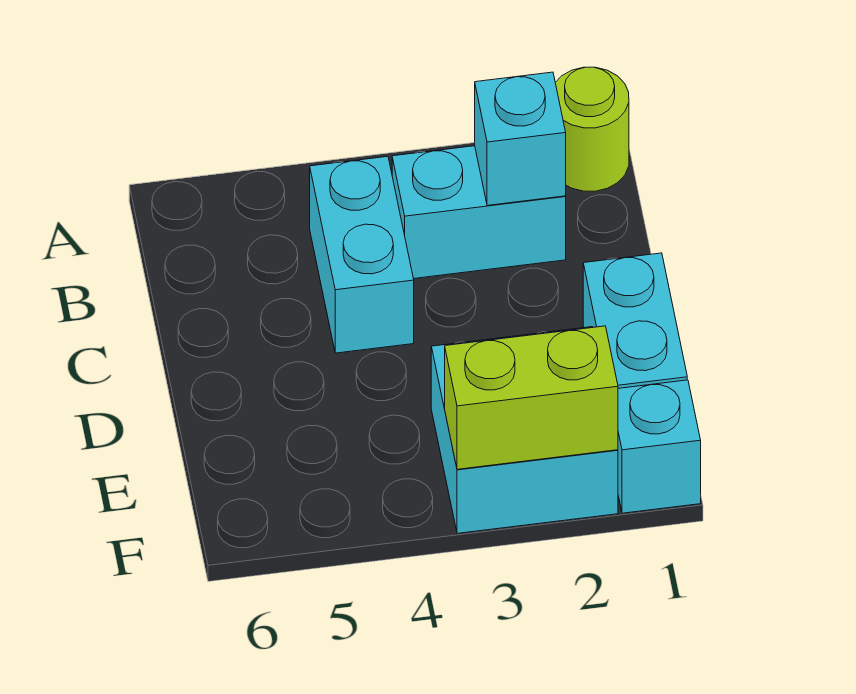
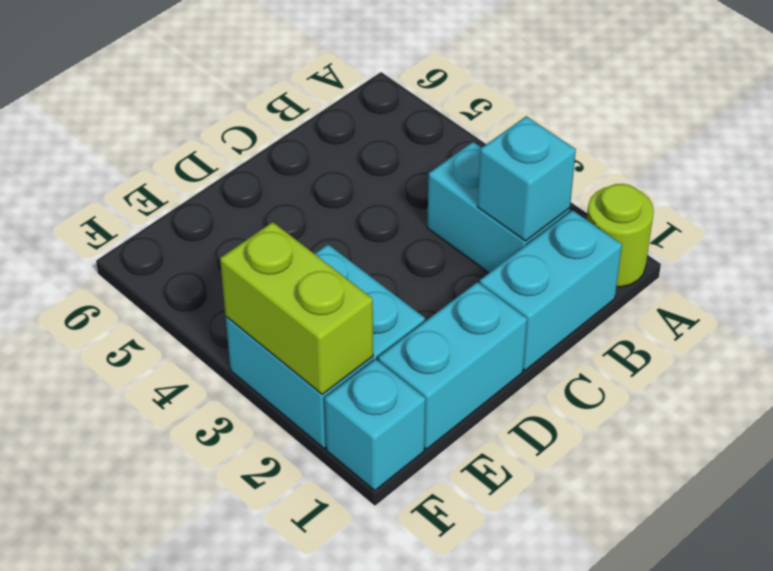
cyan brick B4:C4 level 1 -> cyan brick B1:C1 level 1

